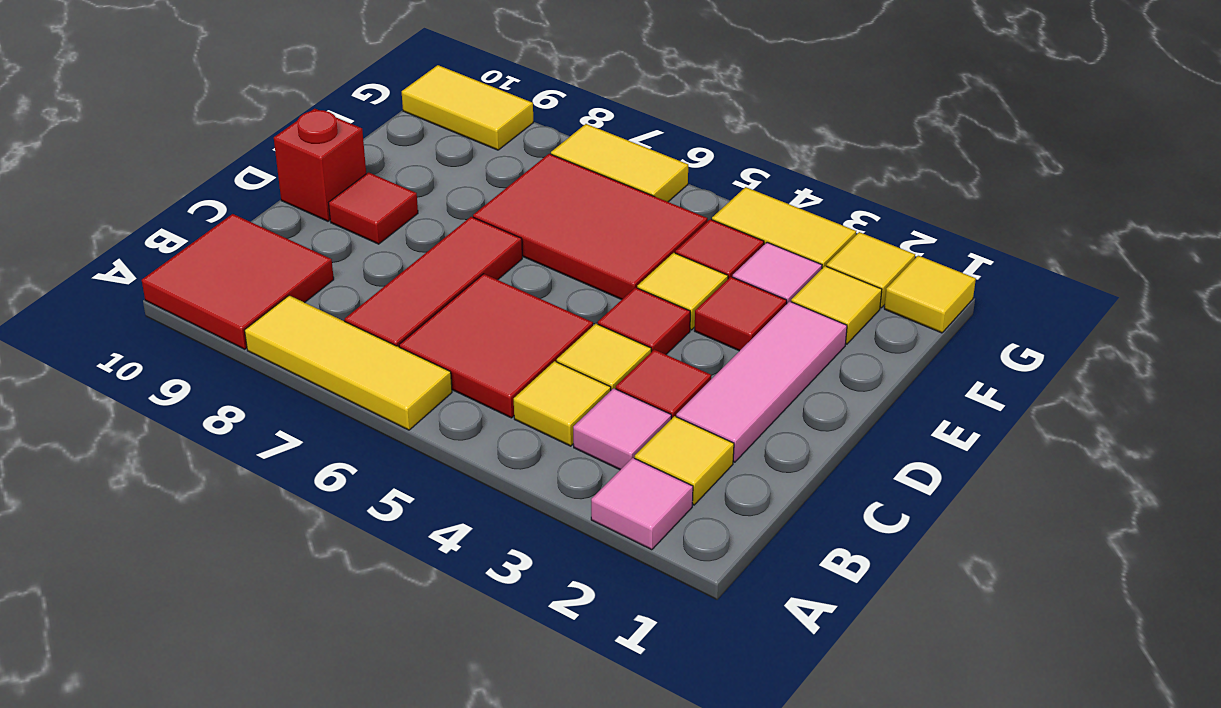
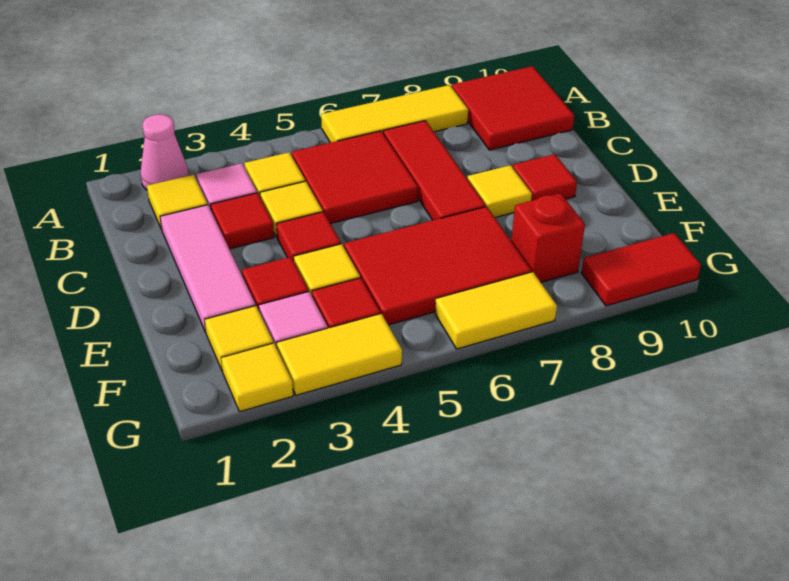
pink tile A2 level 1 -> pink cone A2 level 1
red brick D10 level 1 -> red brick F8 level 1
yellow tile G1 level 1 -> yellow tile D8 level 1
yellow tile G9:G10 level 1 -> red tile G9:G10 level 1

